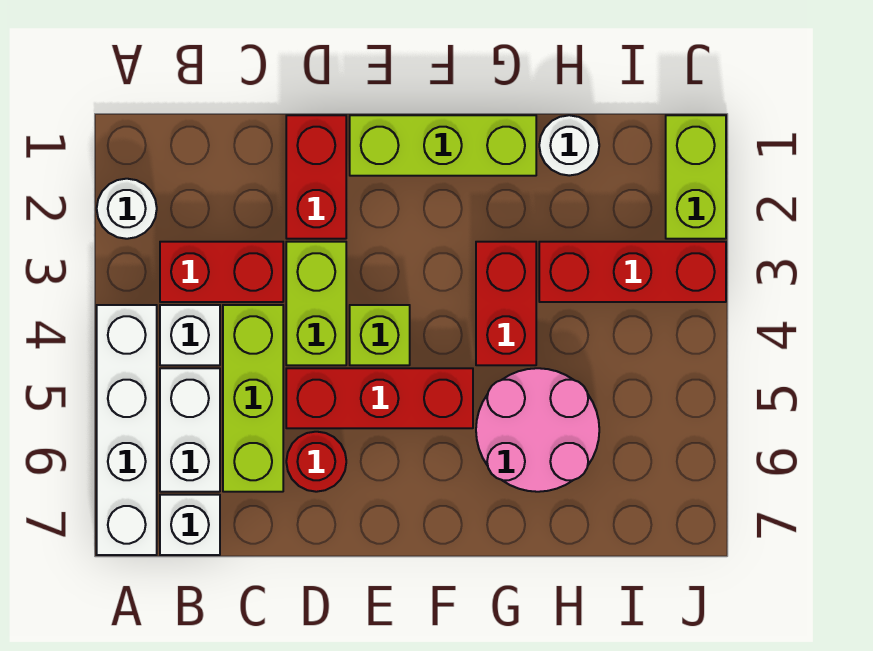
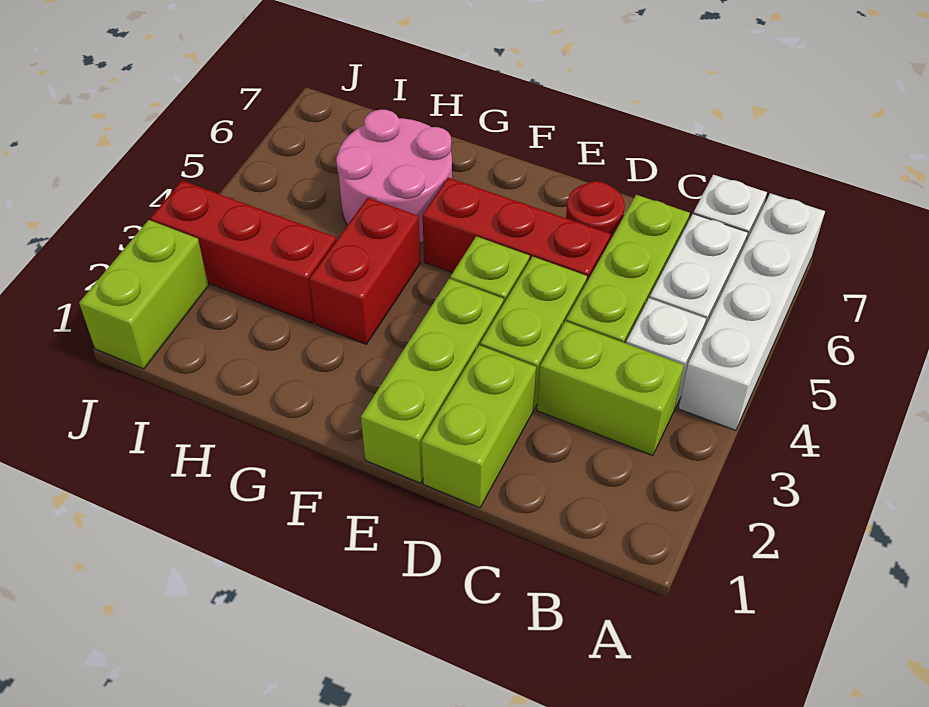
white round brick A2 level 1 -> none
red brick B3:C3 level 1 -> lime brick B3:C3 level 1
red brick D1:D2 level 1 -> lime brick D1:D2 level 1
lime brick E1:G1 level 1 -> lime brick E1:E3 level 1
white round brick H1 level 1 -> none

